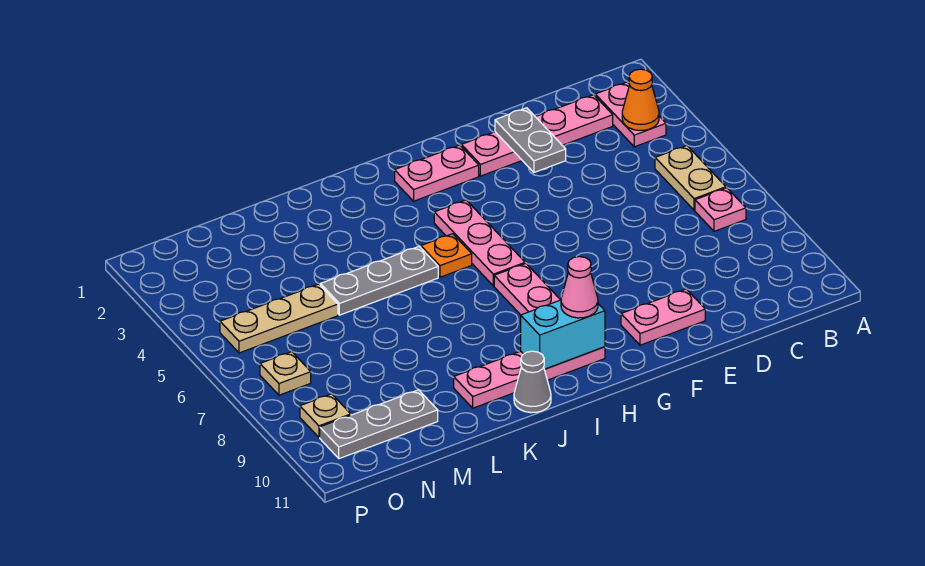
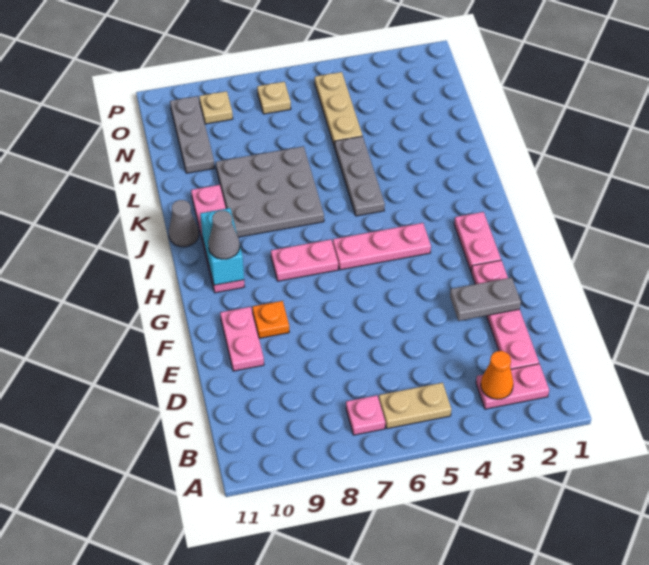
pink cone H10 level 3 -> grey cone H10 level 3
orange plate I5 level 1 -> orange plate F9 level 1
none -> grey plate J7:L9 level 1

